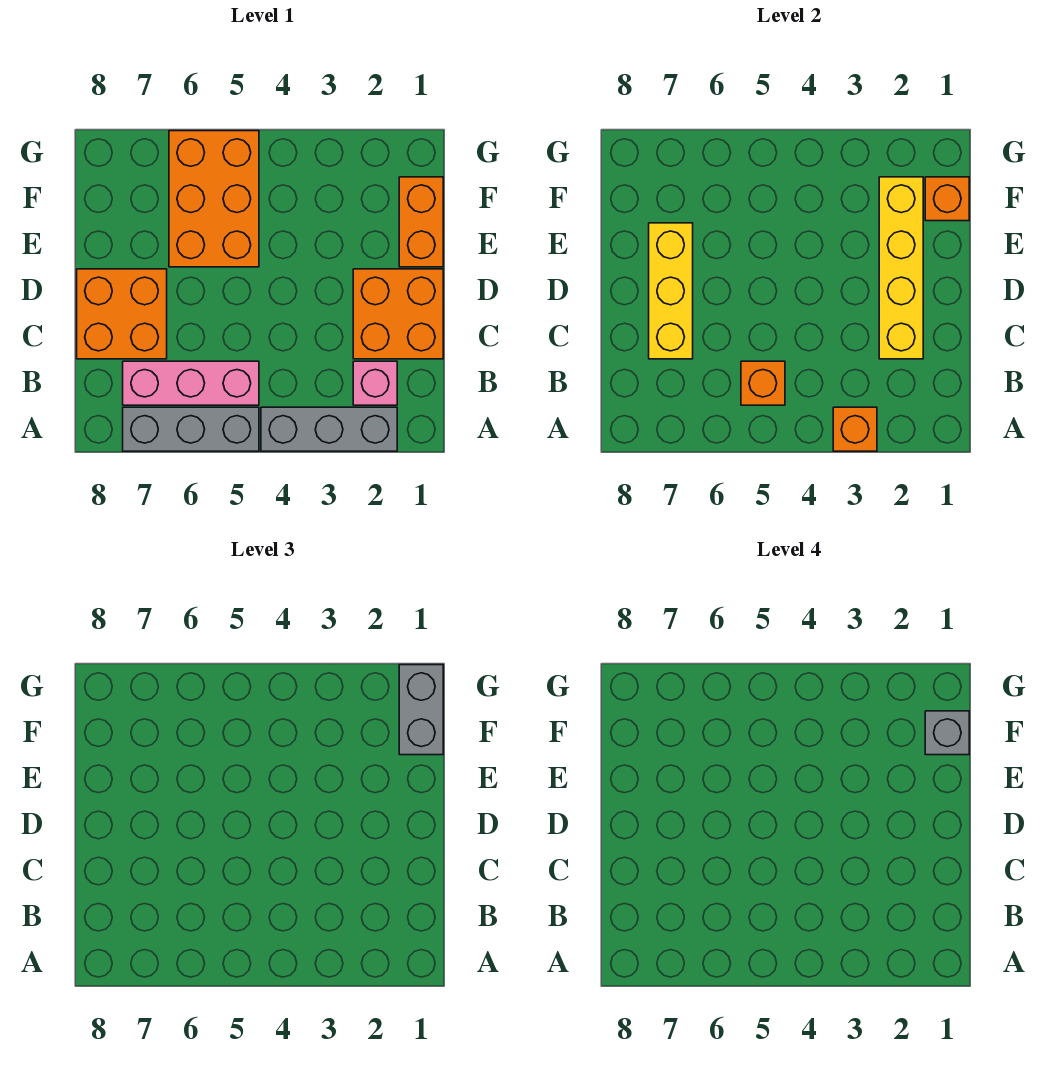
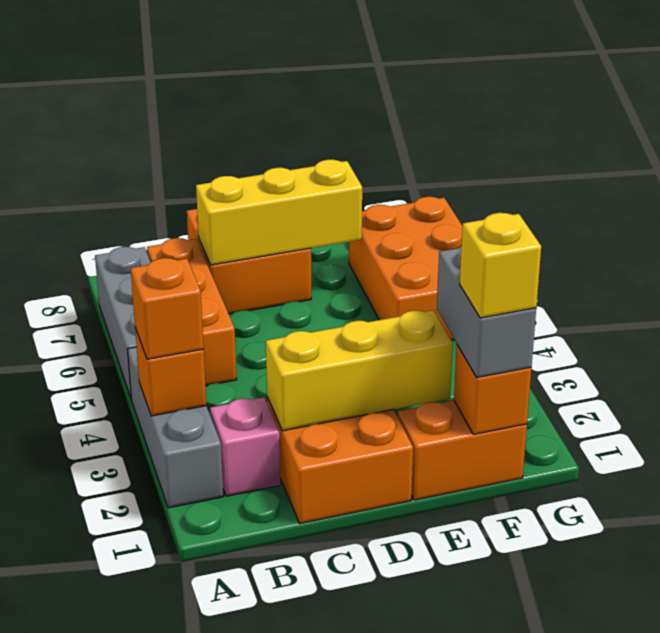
pink brick B5:B7 level 1 -> orange brick B5:B7 level 1
orange brick B5 level 2 -> orange brick A3 level 3
yellow brick C2:F2 level 2 -> yellow brick C2:E2 level 2
orange brick E5:G6 level 1 -> orange brick F5:G7 level 1
grey brick F1:G1 level 3 -> grey brick F1:F2 level 3
grey brick F1 level 4 -> yellow brick F1 level 4

